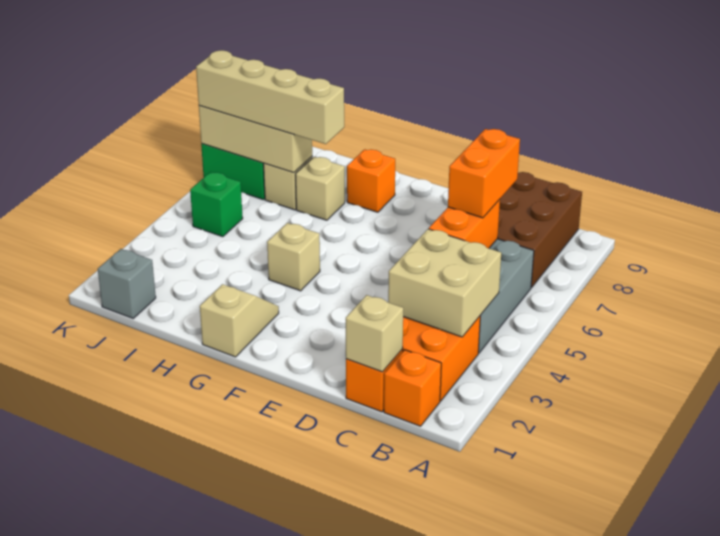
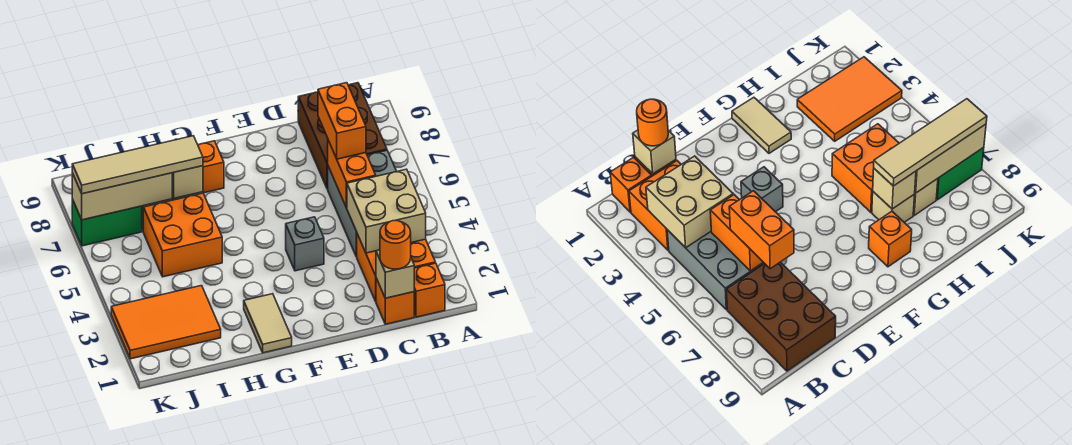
none -> orange round brick C1 level 3
tan slope G1:G2 level 1 top 1 -> tan tile G1:G2 level 1
tan brick G4 level 1 -> tan brick H7 level 2
none -> orange brick H5:I6 level 1
tan brick H7:K7 level 3 -> tan tile H7:K7 level 3
none -> orange tile I2:K3 level 1
grey brick J1 level 1 -> grey brick E4 level 1
green brick J5 level 1 -> none

